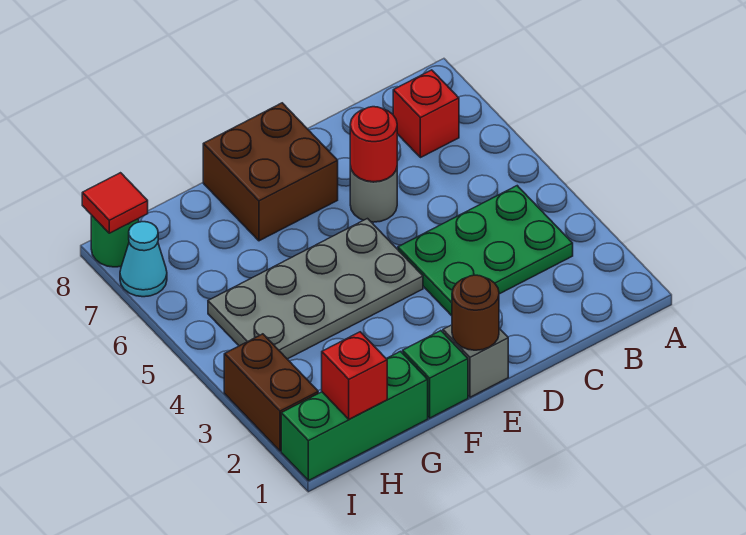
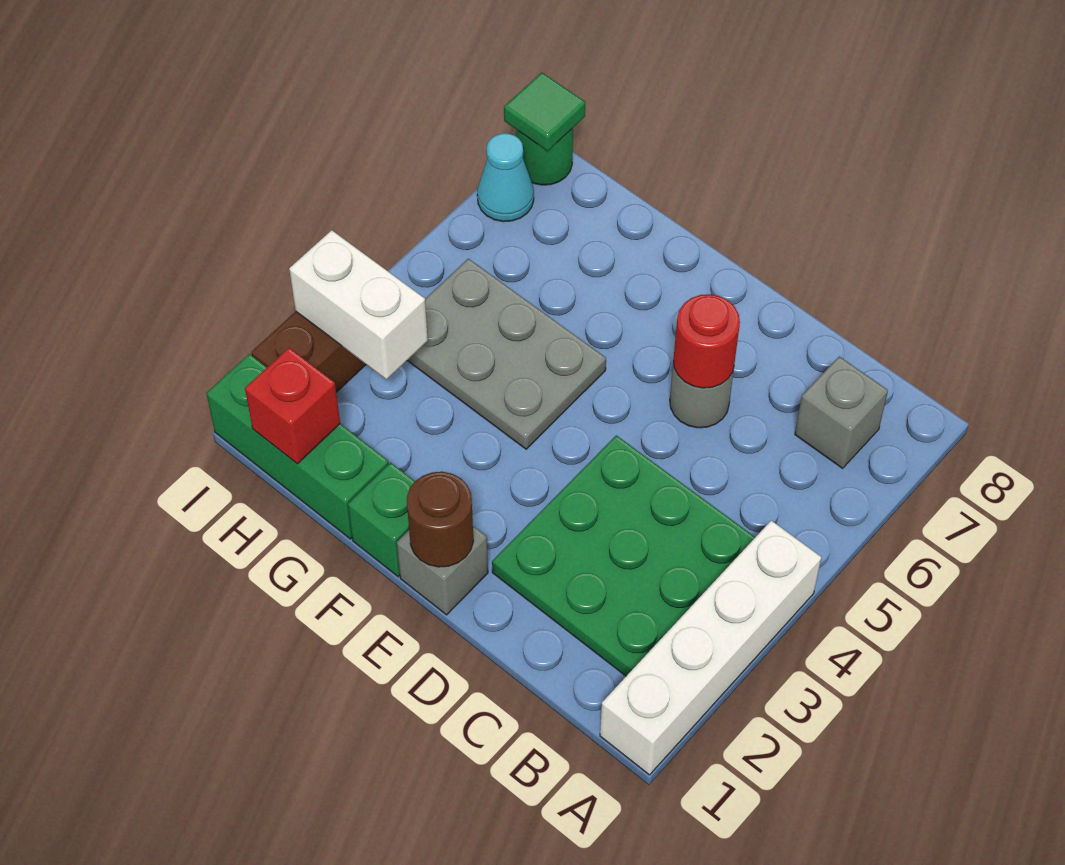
none -> white brick A1:A4 level 1
green plate B3:D4 level 1 -> green plate B2:D4 level 1
red brick B7 level 1 -> grey brick B7 level 1
grey plate E4:H5 level 1 -> grey plate F4:H5 level 1
brown brick E7:F8 level 1 -> none
none -> white brick H3:I3 level 2
red tile I8 level 2 -> green tile I8 level 2

